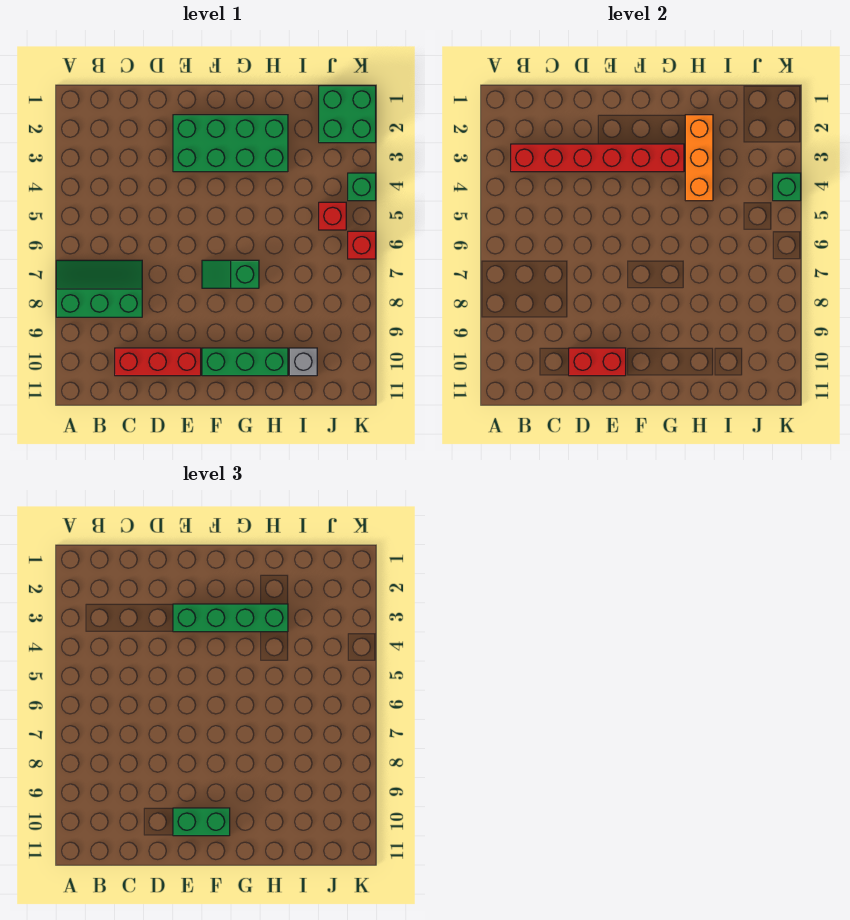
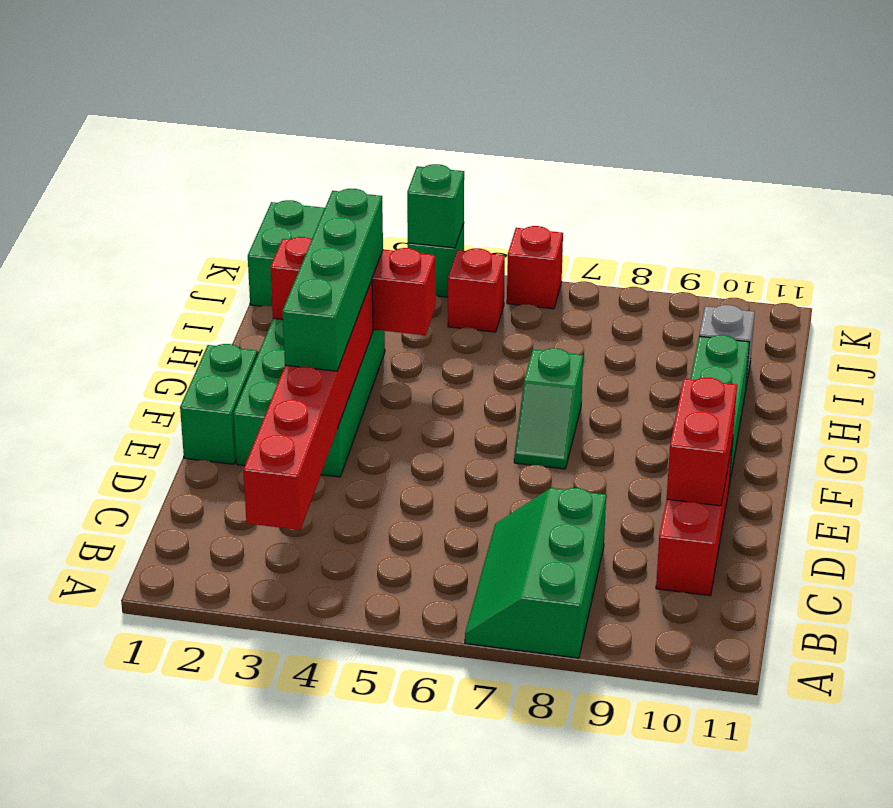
green brick E10:F10 level 3 -> green brick E1:F1 level 1
orange brick H2:H4 level 2 -> red brick H2:H4 level 2

